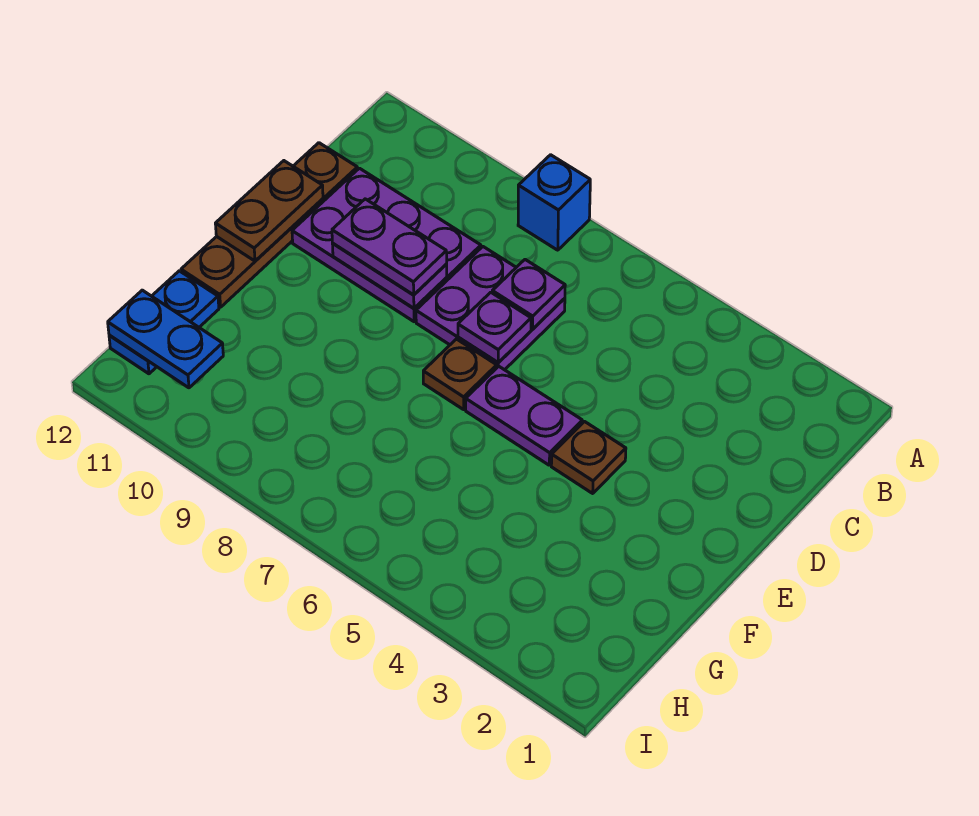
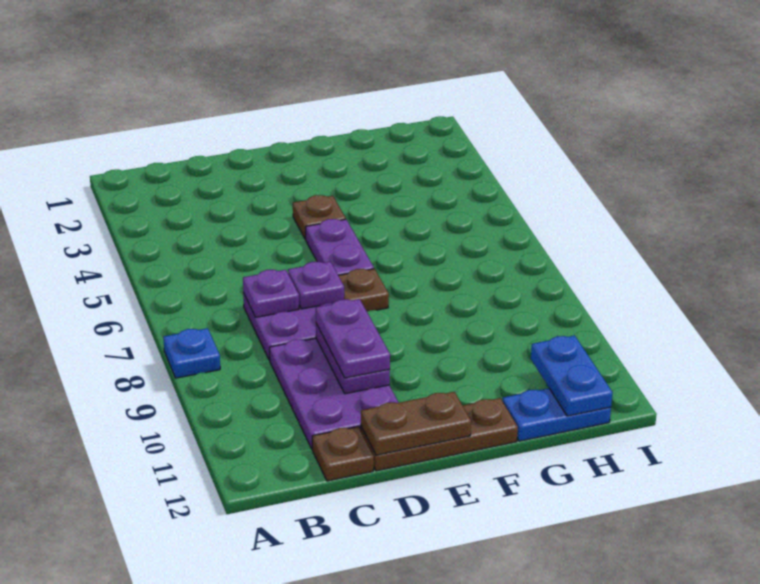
blue brick A8 level 1 -> blue plate A8 level 1

